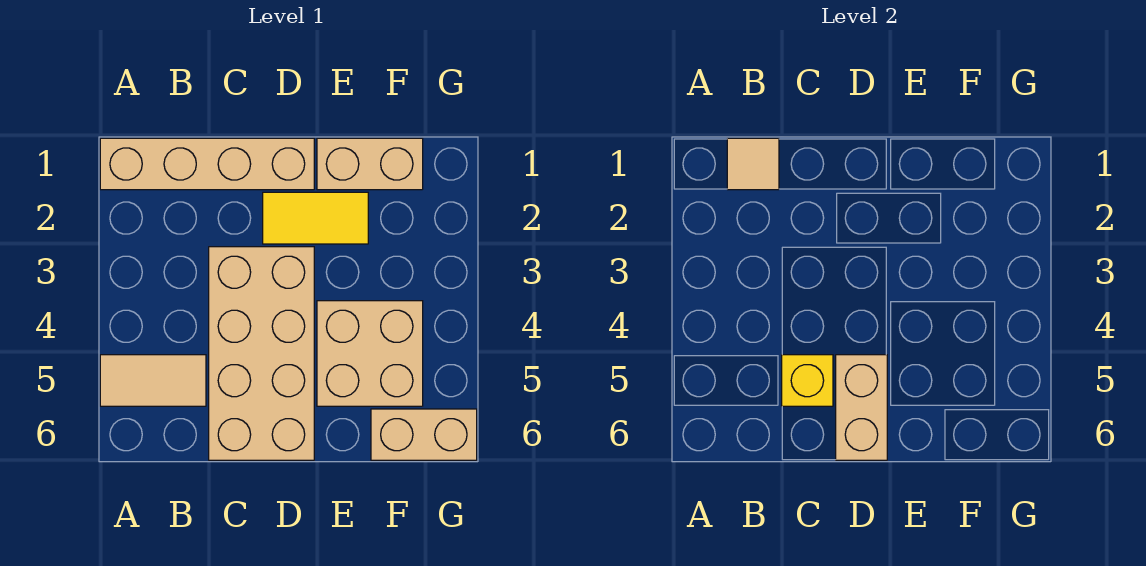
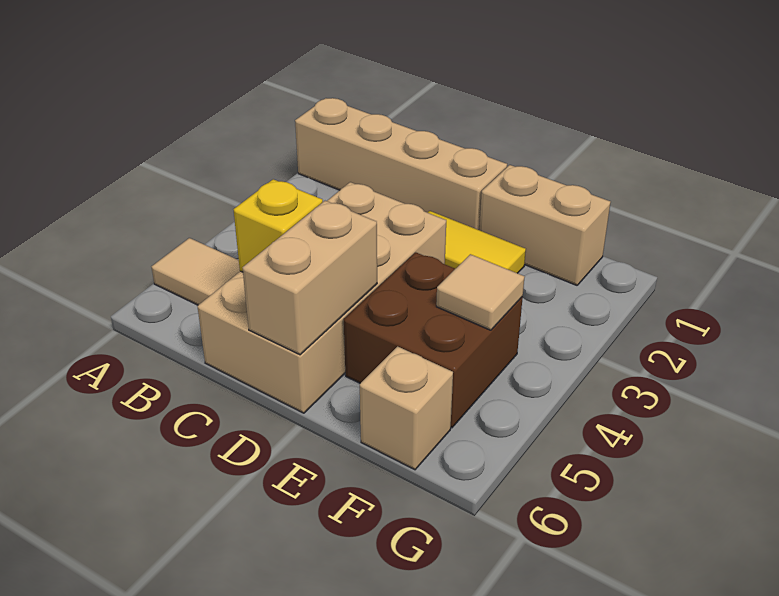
tan tile B1 level 2 -> tan tile F4 level 2
tan brick E4:F5 level 1 -> brown brick E4:F5 level 1
tan brick F6:G6 level 1 -> tan brick F6 level 1

